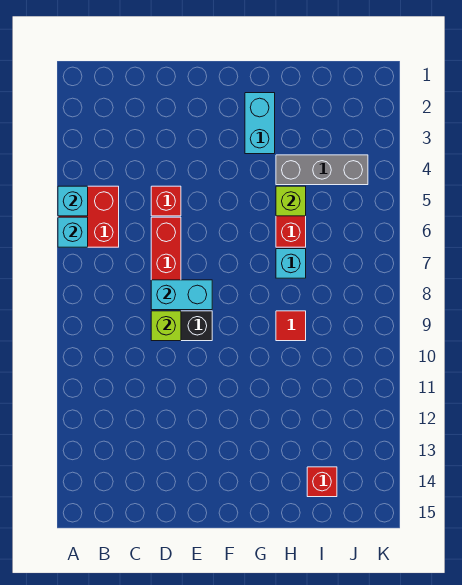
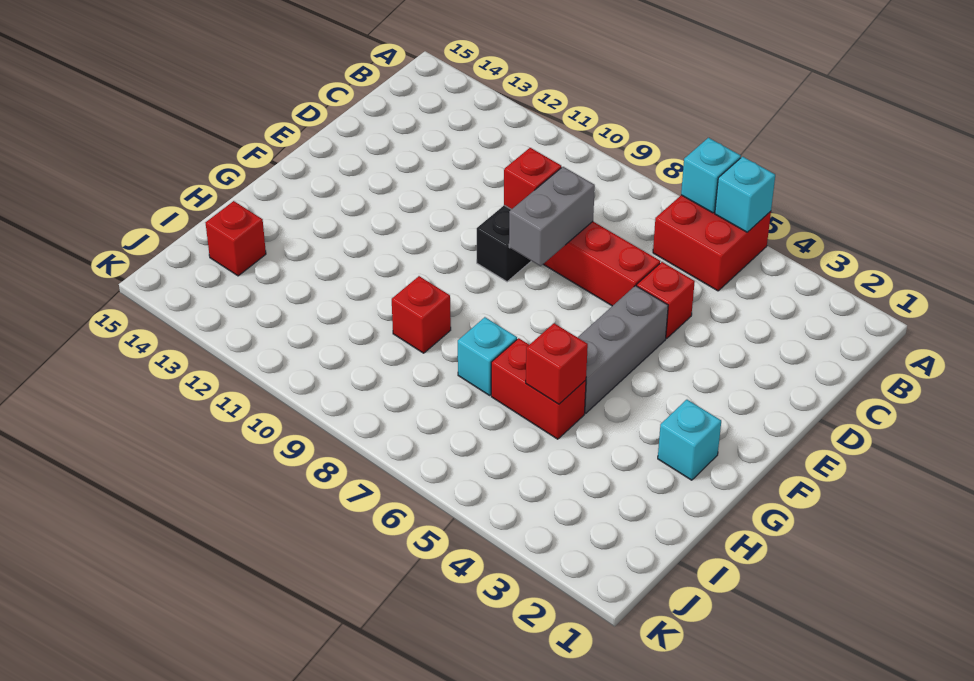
cyan brick D8:E8 level 2 -> grey brick D8:E8 level 2
lime brick D9 level 2 -> red brick D9 level 2
cyan brick G2:G3 level 1 -> cyan brick G2 level 1
grey brick H4:J4 level 1 -> grey brick E5:G5 level 1
lime brick H5 level 2 -> red brick H5 level 2
red tile H9 level 1 -> red brick H9 level 1

